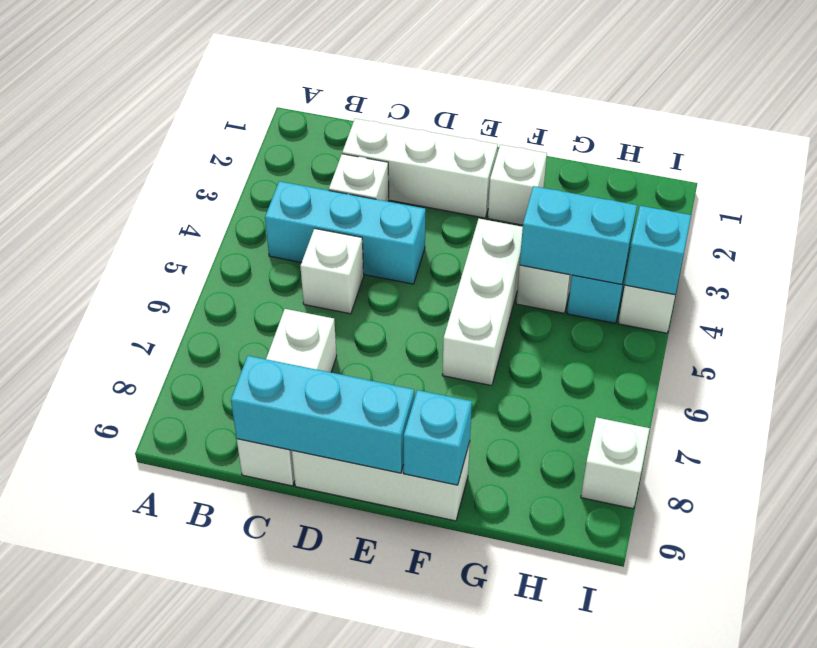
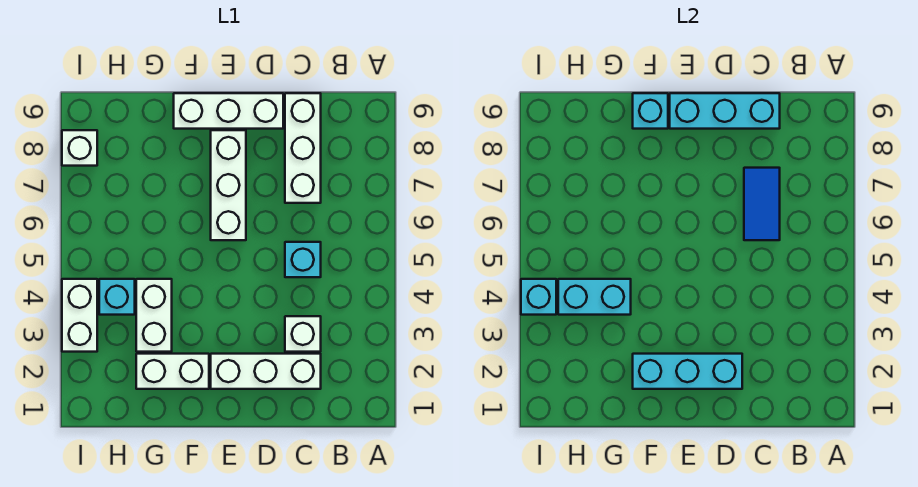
cyan brick B4:D4 level 1 -> cyan brick D2:F2 level 2
white brick C5 level 1 -> cyan brick C5 level 1
none -> blue tile C6:C7 level 2
white brick F2 level 1 -> white brick F2:G2 level 1
white brick F4:F6 level 1 -> white brick E6:E8 level 1

